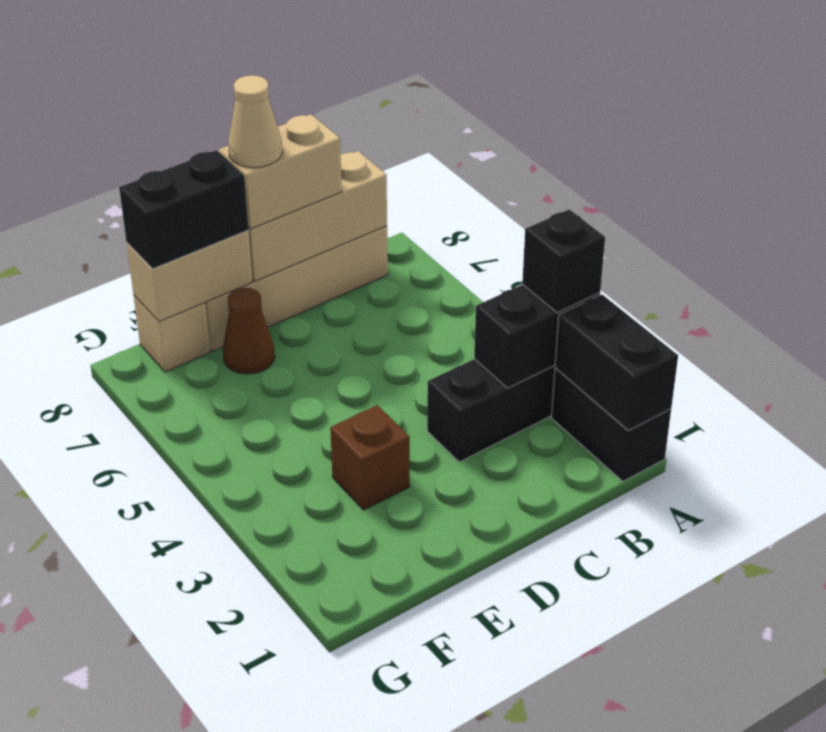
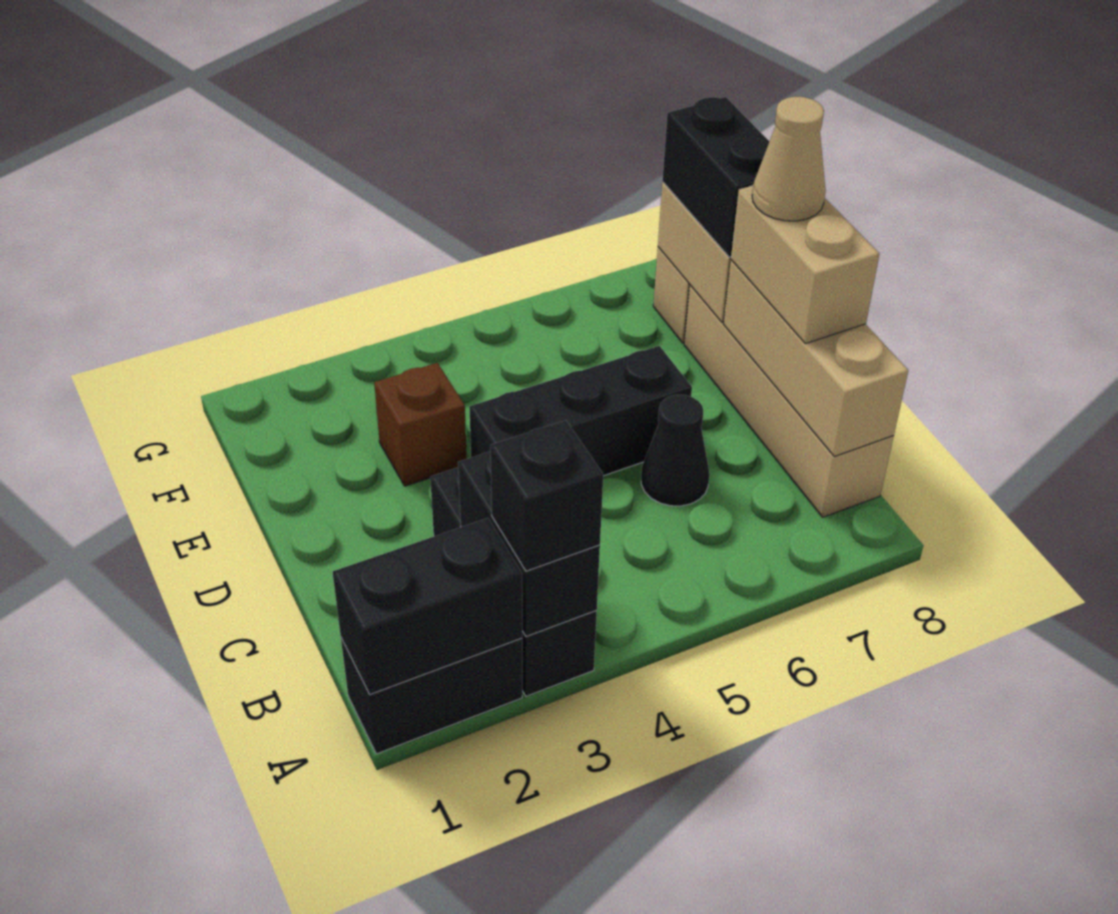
none -> black cone C6 level 1
none -> black brick D4:D6 level 1
brown cone E7 level 1 -> none

